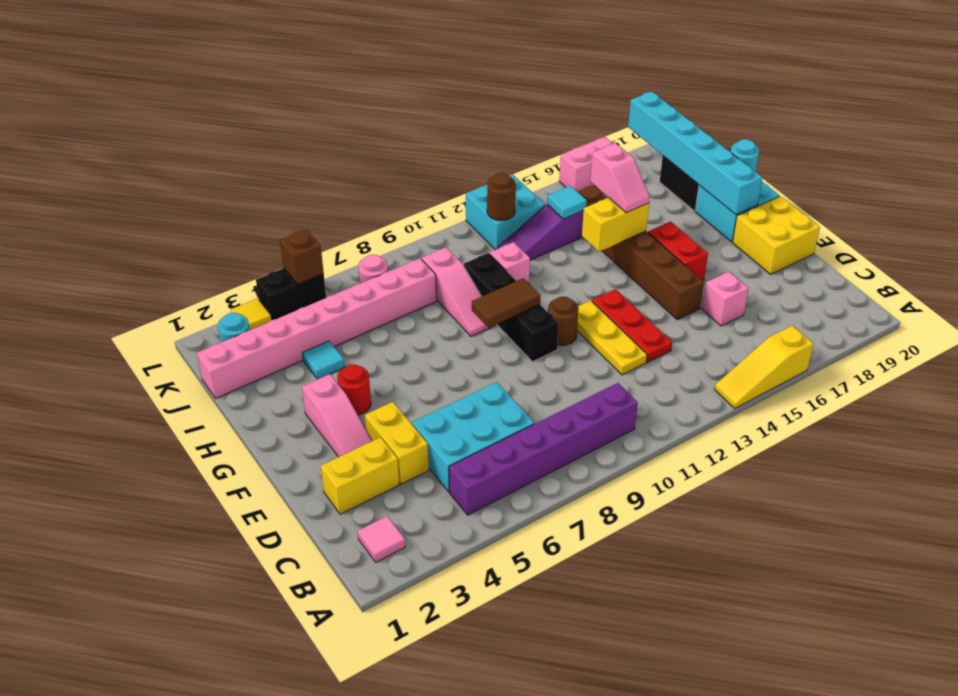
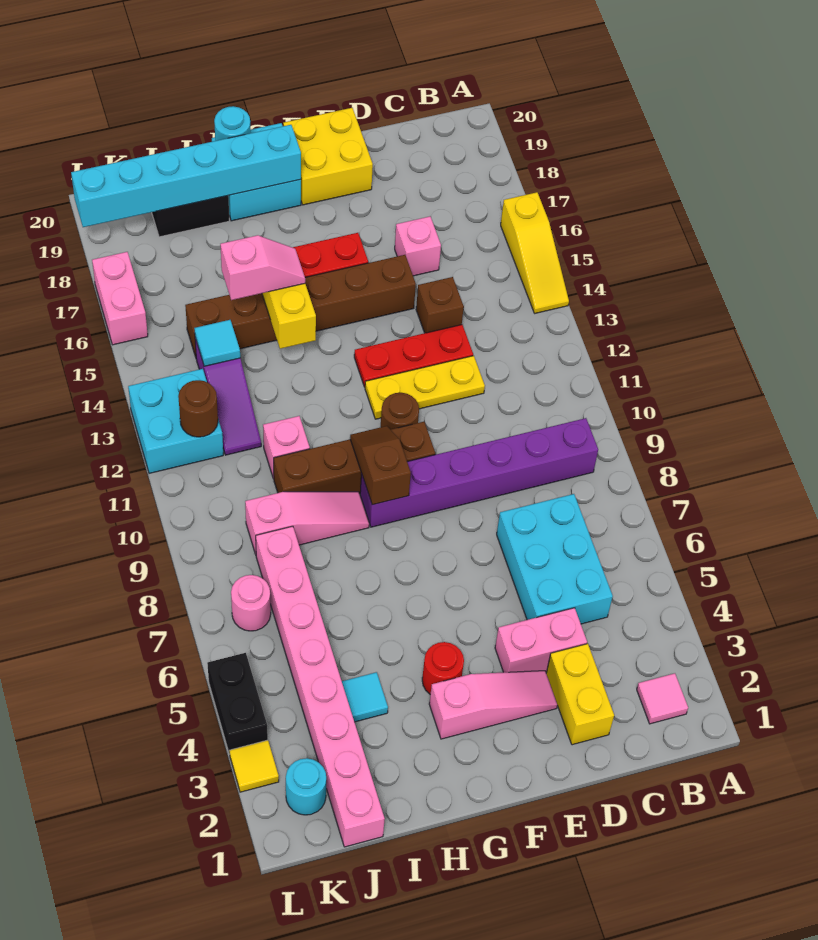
purple brick B5:B10 level 1 -> purple brick B9:G9 level 1
yellow brick D4:E4 level 1 -> pink brick D4:E4 level 1
black brick F10:I10 level 1 -> brown brick F10:I10 level 1
brown tile G9:G10 level 2 -> brown slope G9:G10 level 2 top 9
brown brick L5 level 2 -> brown brick D14 level 1

